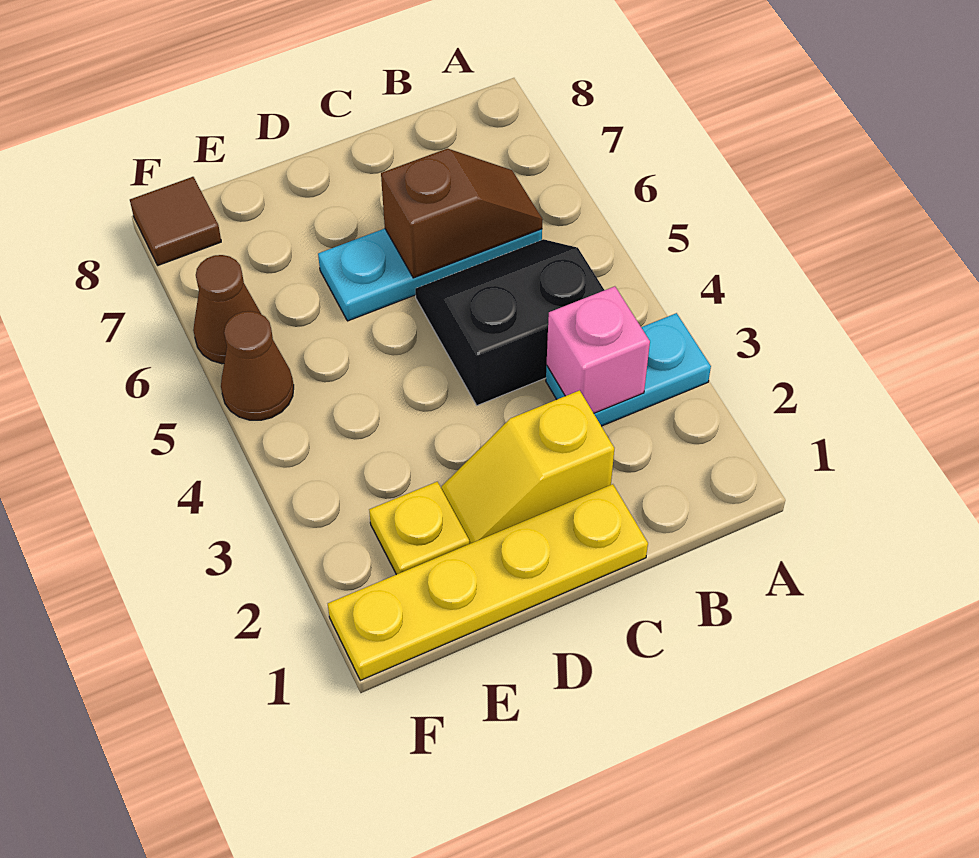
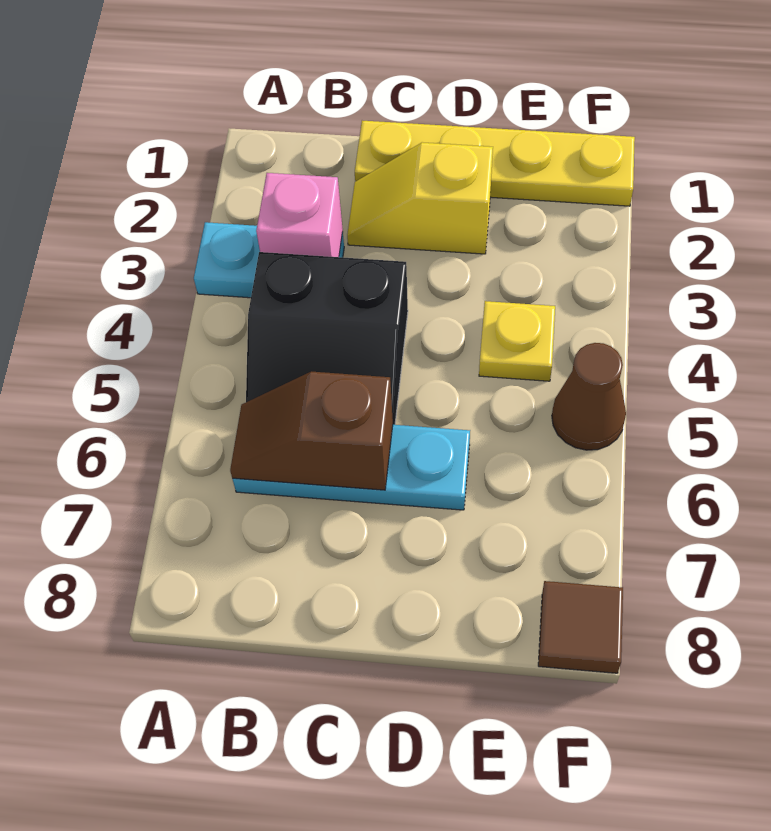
yellow slope C2:D2 level 1 top C -> yellow slope C2:D2 level 1 top D
yellow plate E2 level 1 -> yellow plate E4 level 1
brown cone F6 level 1 -> none

